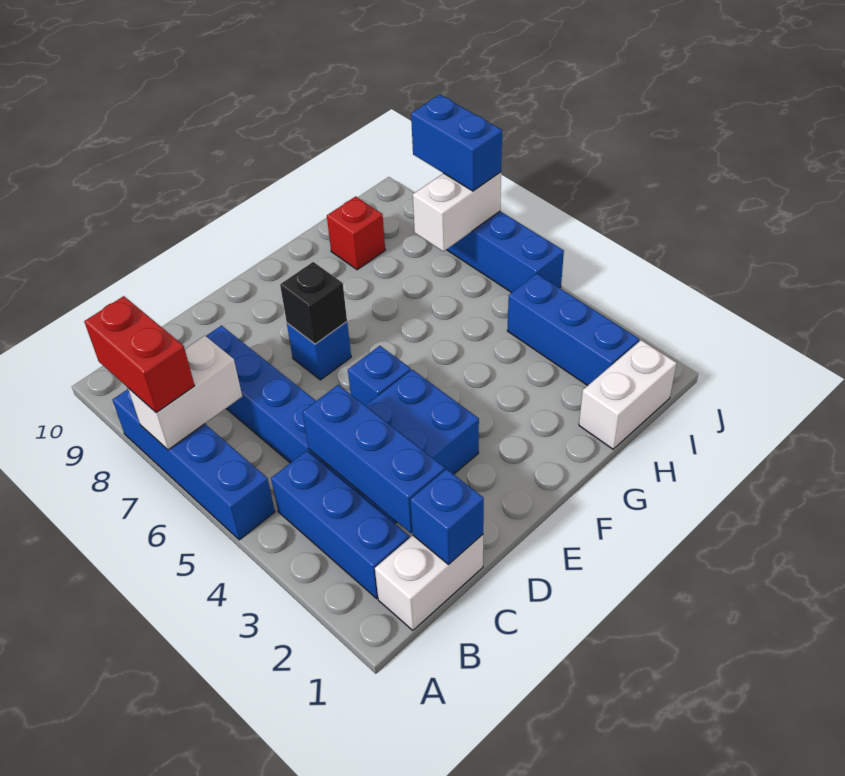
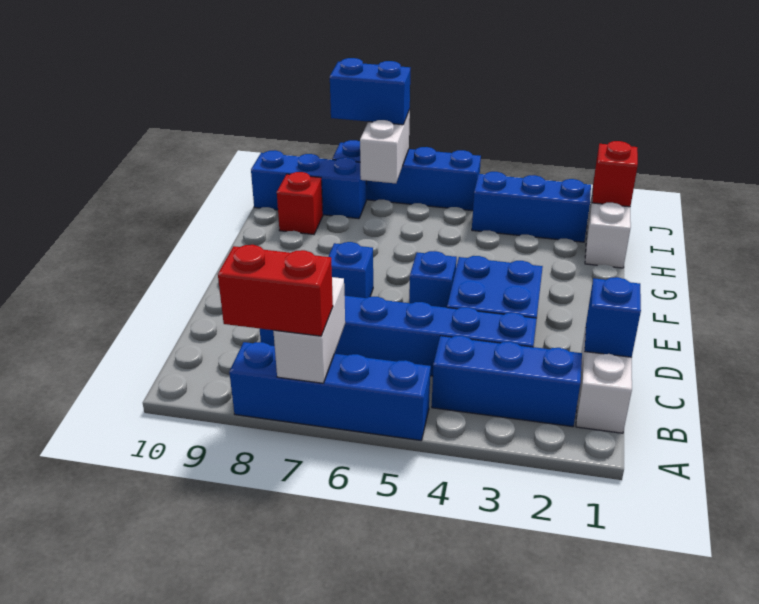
blue brick C2:C4 level 2 -> blue brick I8:I10 level 1
black brick E7 level 2 -> none
none -> red brick I1 level 2

